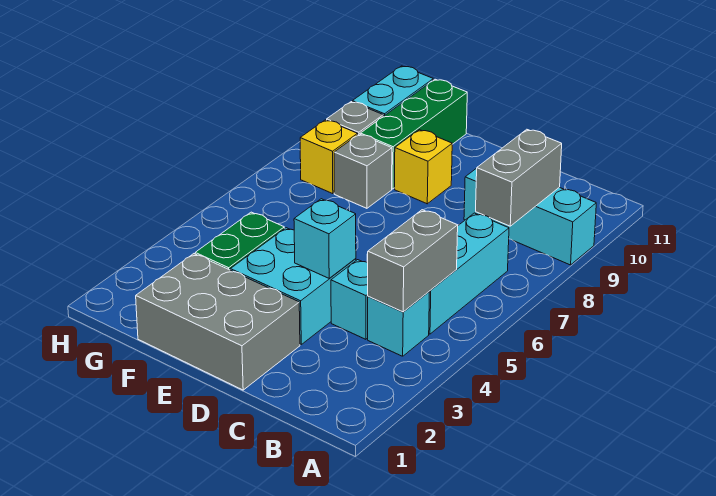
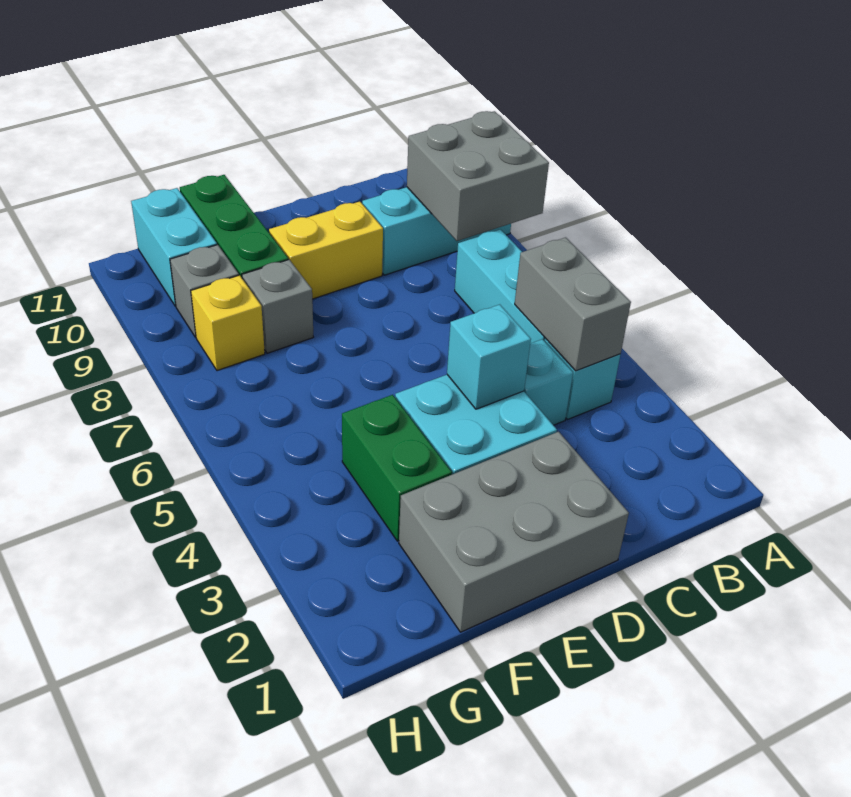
grey brick B8:B9 level 2 -> grey brick A8:B9 level 2
yellow brick E9 level 1 -> yellow brick D9:E9 level 1

